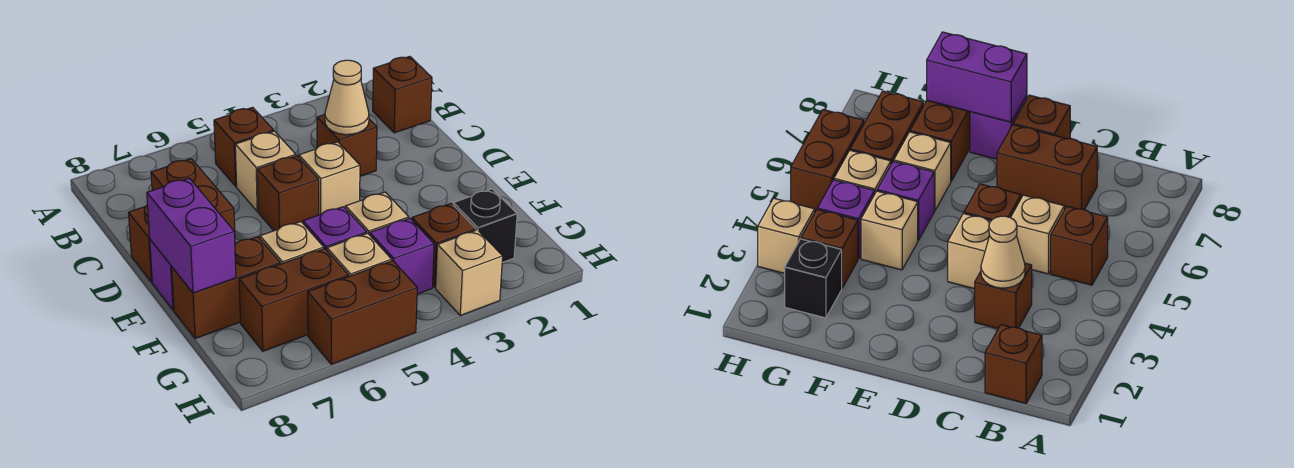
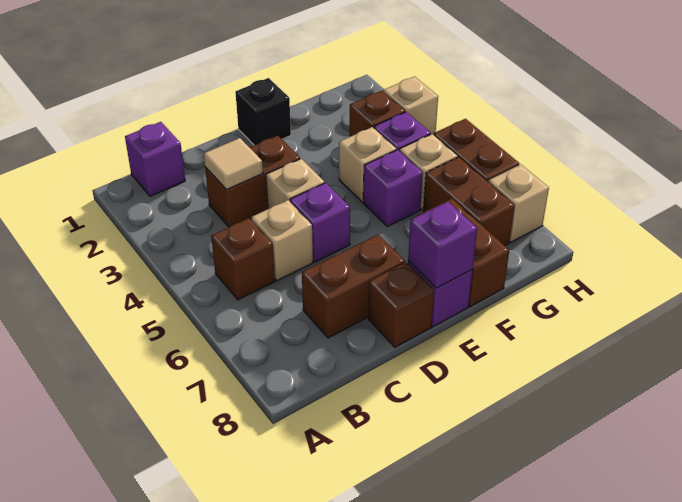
brown brick B1 level 1 -> purple brick B1 level 1
brown brick C3 level 1 -> brown brick C3:D3 level 1
tan cone C3 level 2 -> tan tile C3 level 2
brown brick D5 level 1 -> purple brick D5 level 1
purple brick E8:F8 level 2 -> purple brick E8 level 2
tan brick F6 level 1 -> tan brick H7 level 1
black brick G2 level 1 -> black brick E1 level 1

